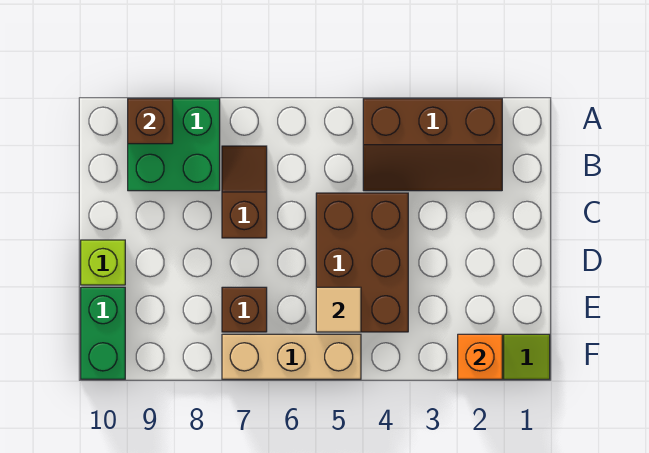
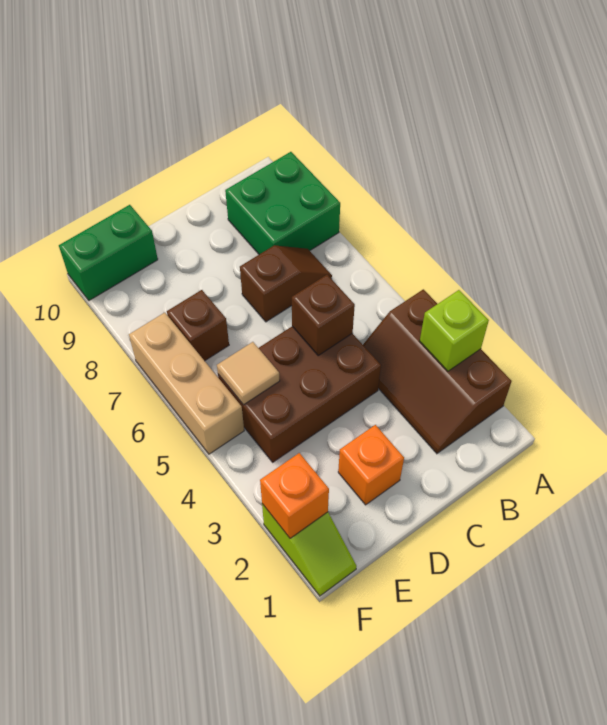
brown brick A9 level 2 -> brown brick C5 level 2
none -> orange brick D2 level 1
lime brick D10 level 1 -> lime brick A3 level 2

